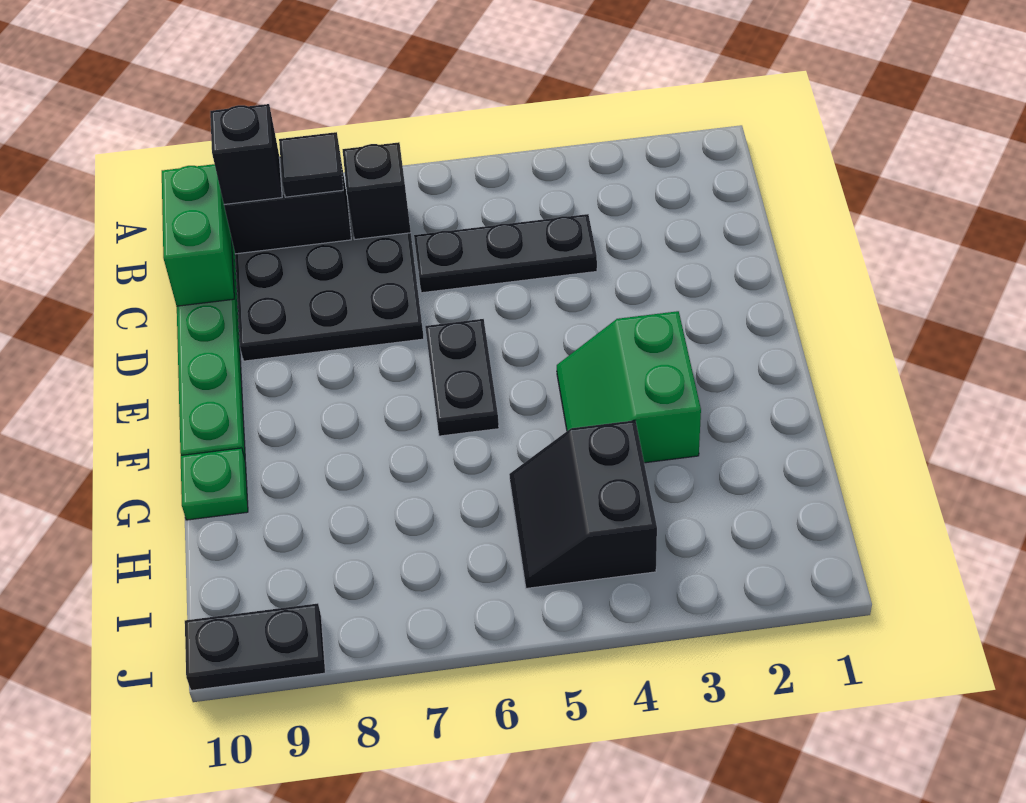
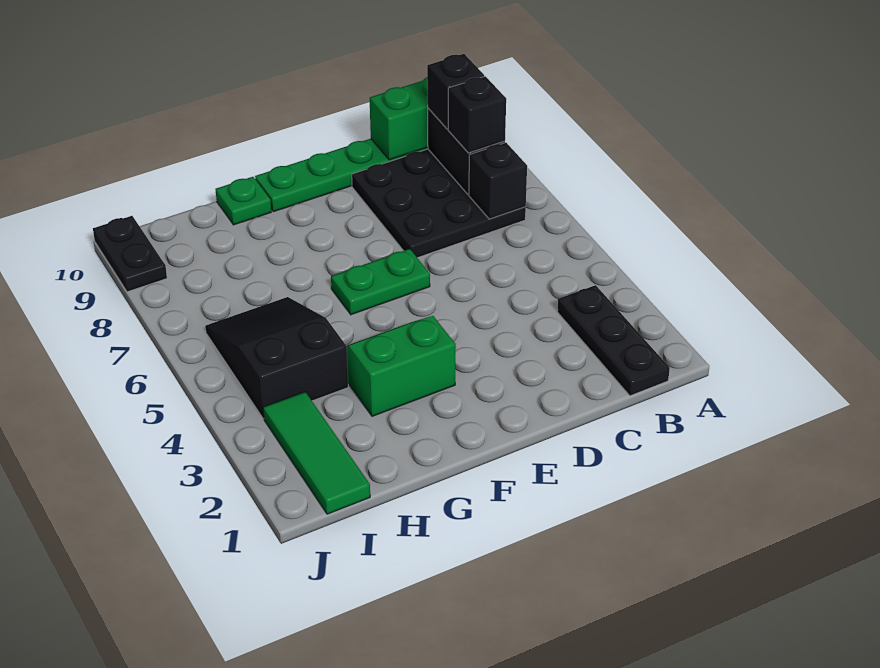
black tile B8 level 3 -> black brick B8 level 3
black plate C4:C6 level 1 -> black plate B1:B3 level 1
black plate E6:F6 level 1 -> green plate E6:F6 level 1
black slope H4:I5 level 1 top 4 -> black slope H4:I6 level 1 top 4
none -> green tile I1:I3 level 1

